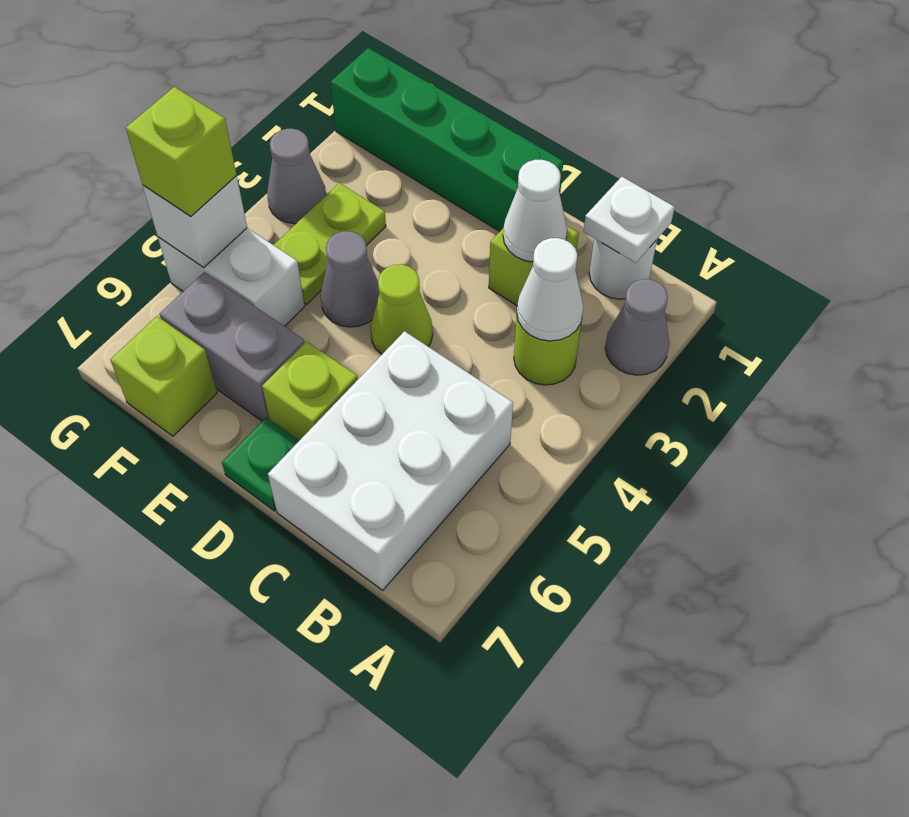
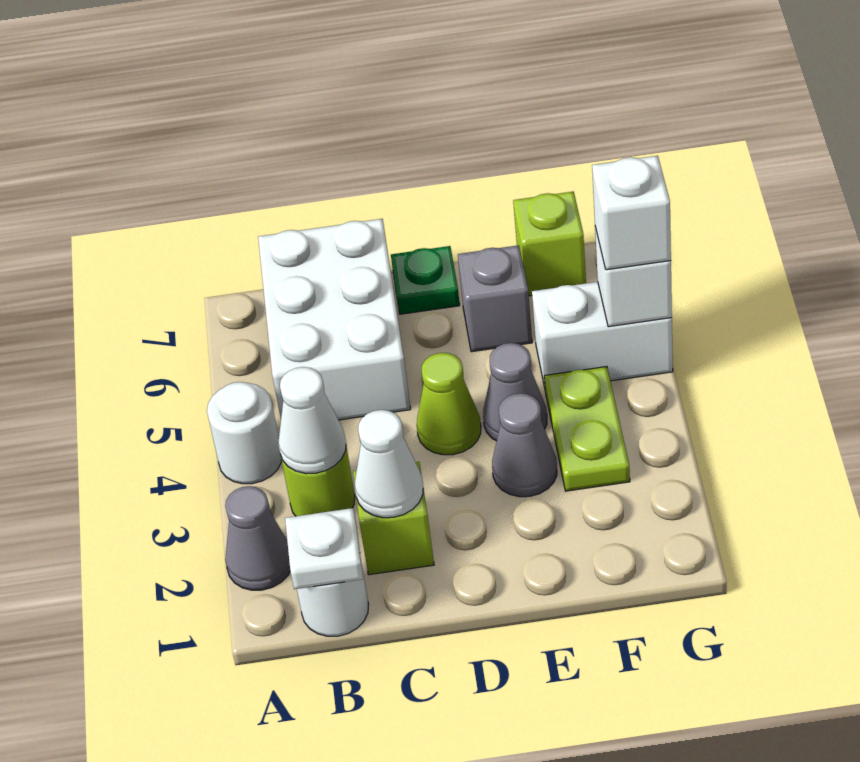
none -> white round brick A4 level 1
green brick D1:G1 level 1 -> none
lime brick D6 level 1 -> none
grey brick E6:F6 level 1 -> grey brick E6 level 1
grey cone G3 level 1 -> grey cone E3 level 1
lime brick G5 level 3 -> white brick G5 level 3

